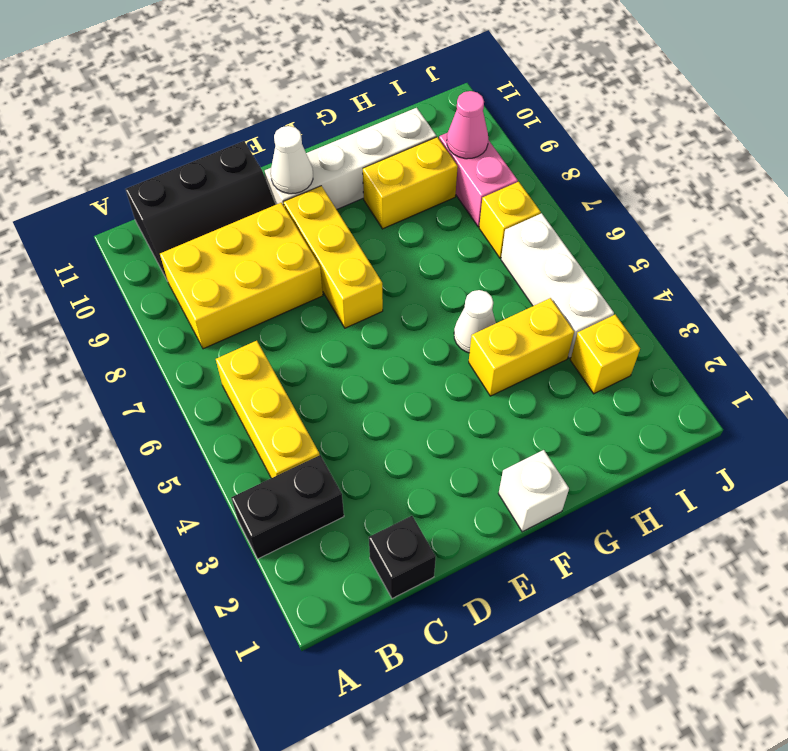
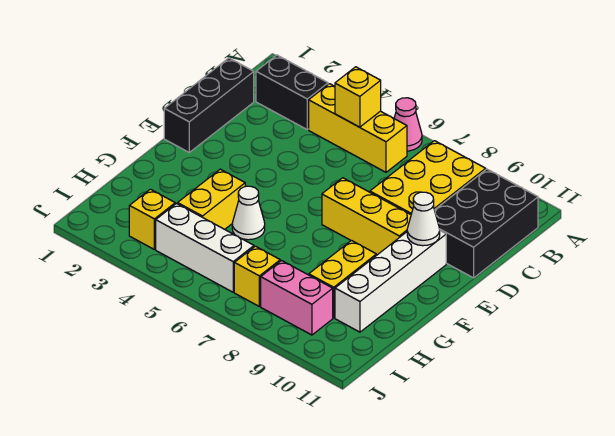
black brick A3:B3 level 1 -> black brick B2:B3 level 1
none -> yellow brick B5 level 2
black slope B10:D11 level 1 top 11 -> black brick B10:D11 level 1
black brick C1 level 1 -> black brick C1:E1 level 1
white brick F1 level 1 -> none
pink cone I9 level 2 -> pink cone A6 level 1

